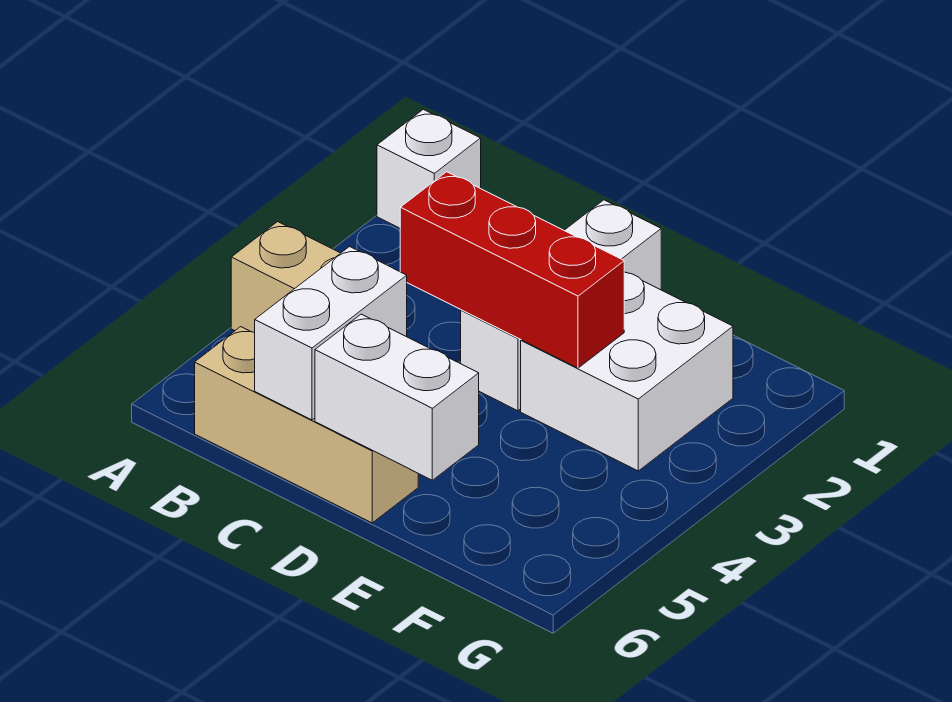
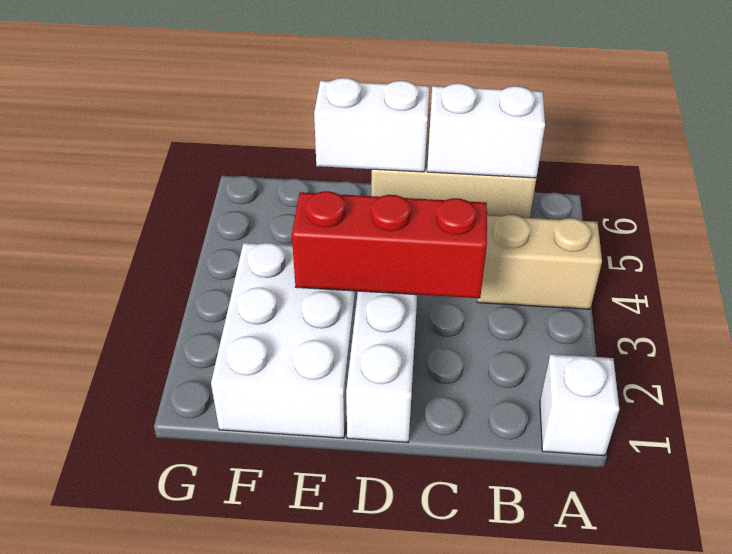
white brick C5:C6 level 2 -> white brick B6:C6 level 2
white brick E2:F3 level 1 -> white brick E1:F3 level 1

